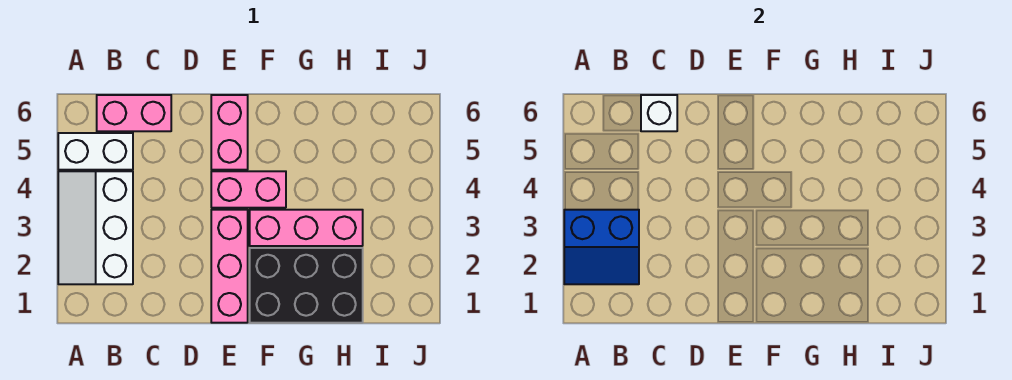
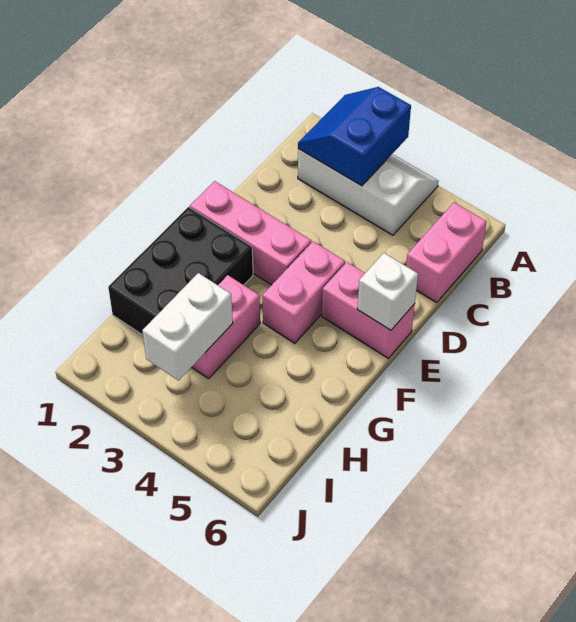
white brick A5:B5 level 1 -> white brick H3:I3 level 2
white brick C6 level 2 -> white brick E6 level 2
pink brick F3:H3 level 1 -> pink brick G3:H3 level 1

